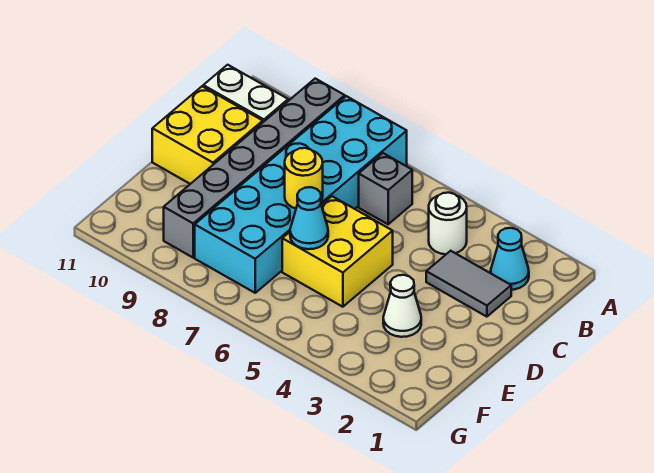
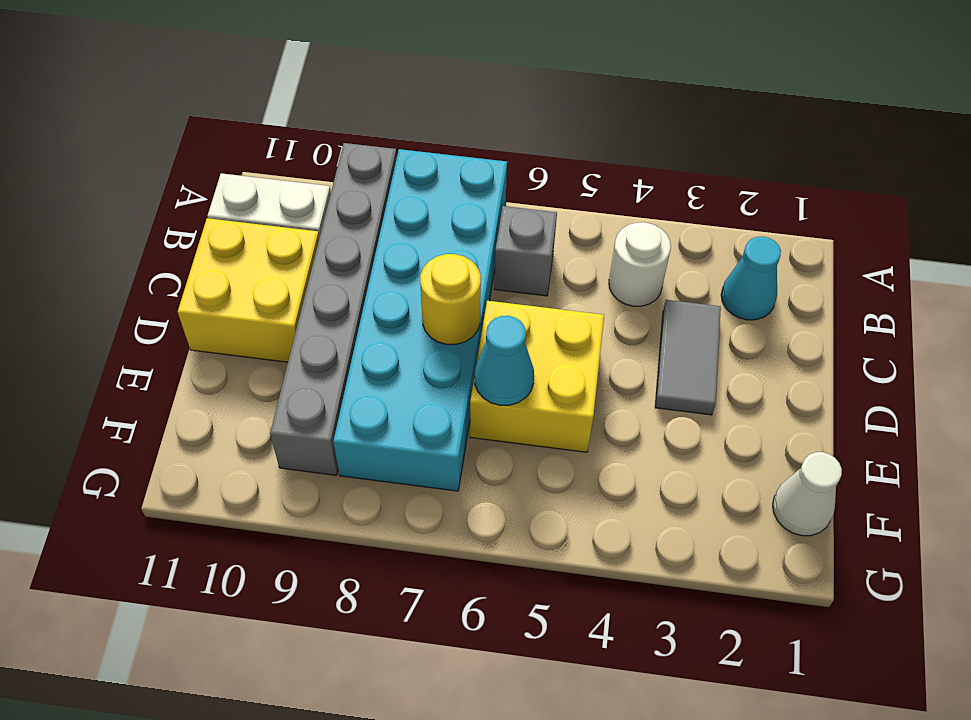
grey tile C2:C3 level 1 -> grey tile C3:D3 level 1
white cone E3 level 1 -> white cone F1 level 1

